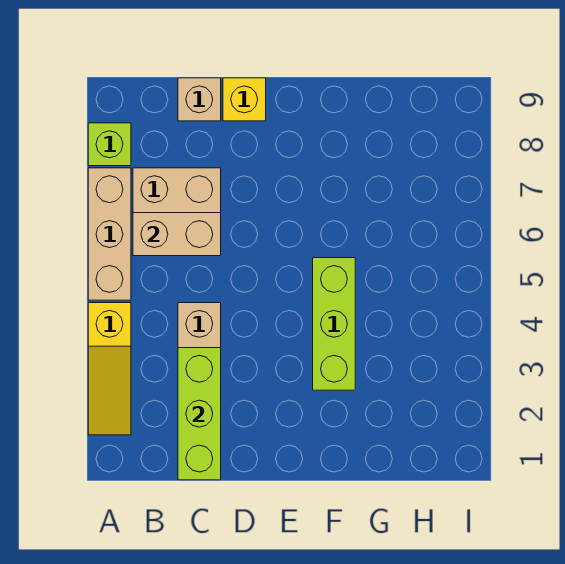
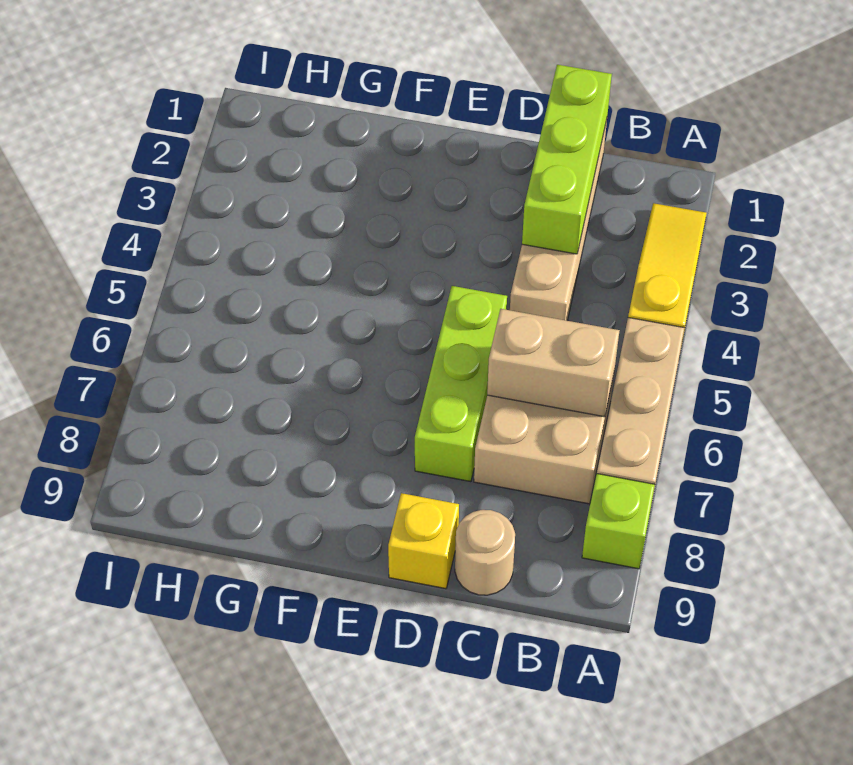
tan brick C9 level 1 -> tan round brick C9 level 1
lime brick F3:F5 level 1 -> lime brick D5:D7 level 1

